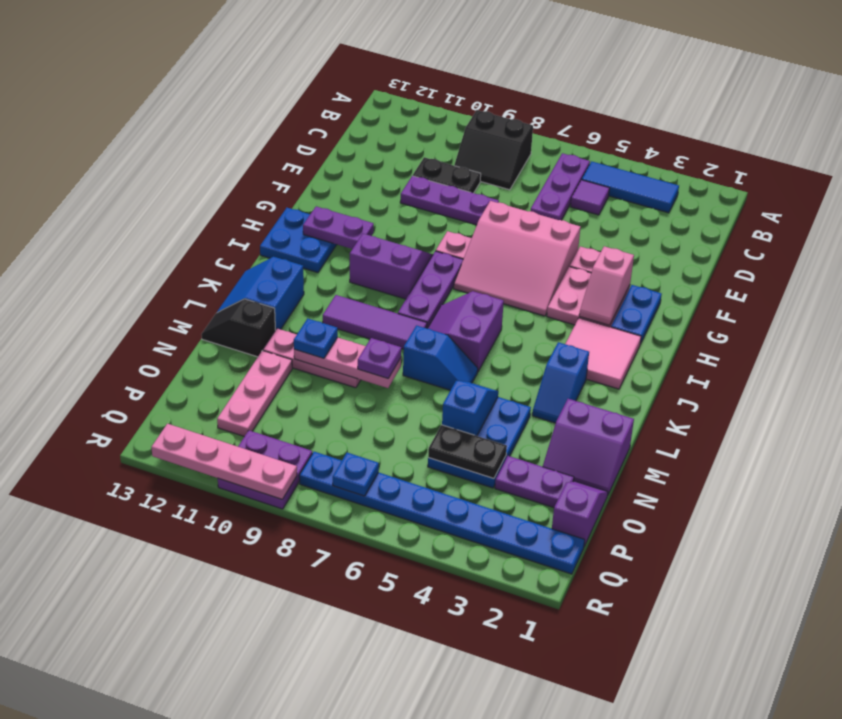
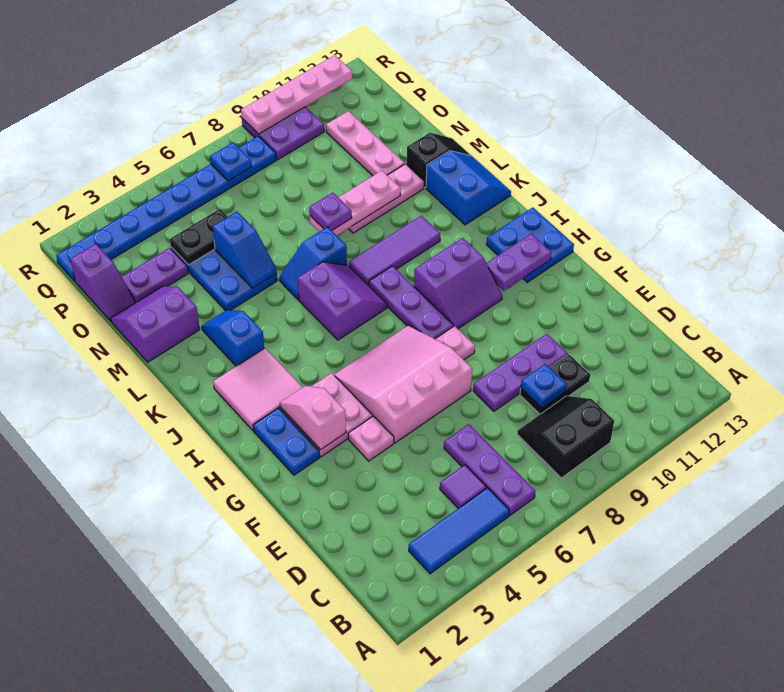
blue plate M10 level 3 -> blue plate D9 level 2

